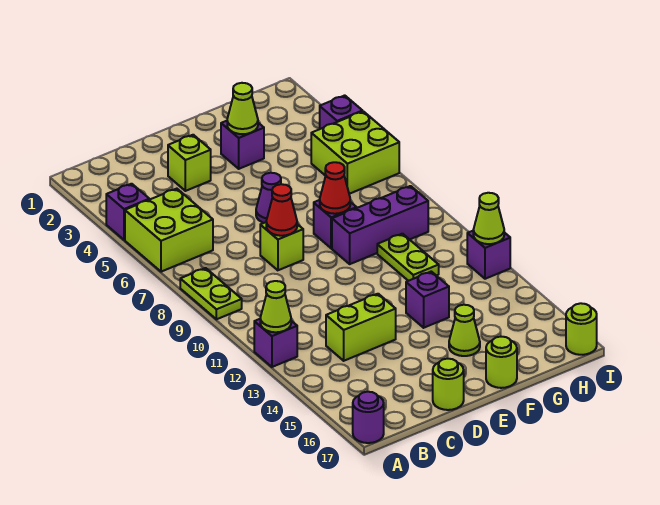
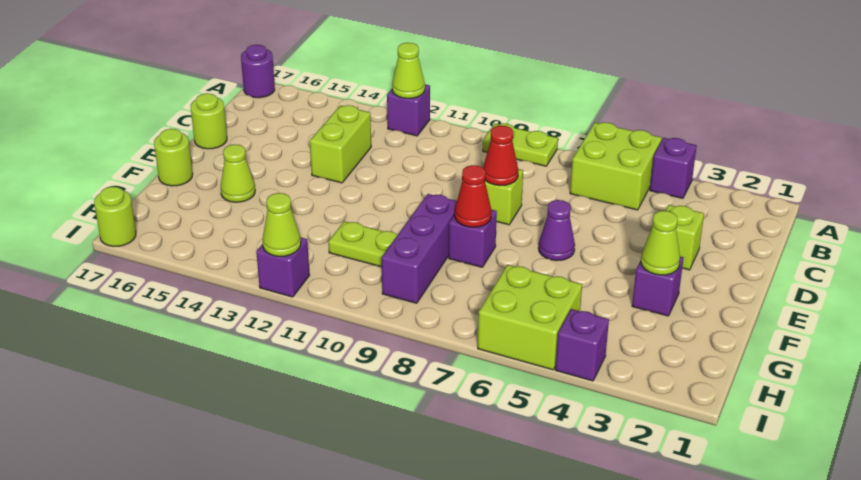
purple brick F13 level 1 -> none

